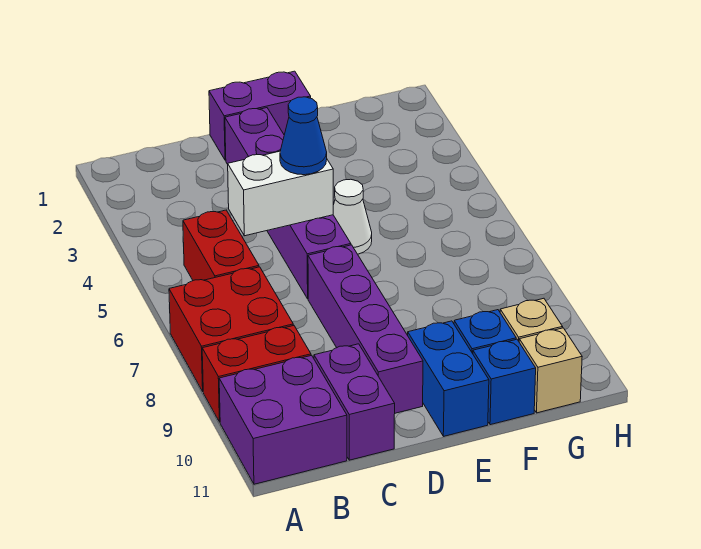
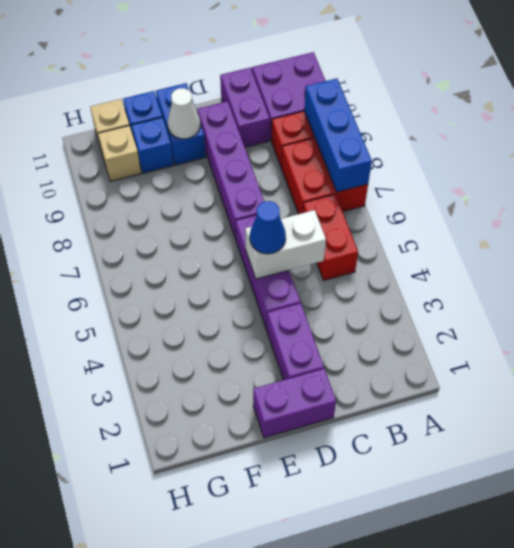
none -> blue brick A7:A9 level 2
white cone E5 level 1 -> white cone E10 level 2

